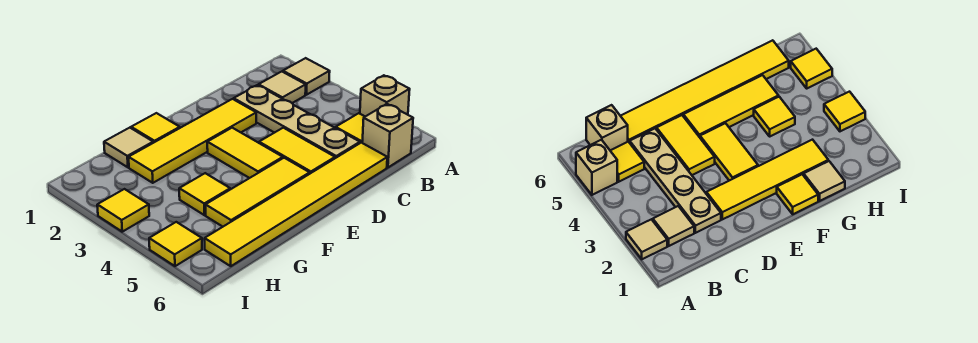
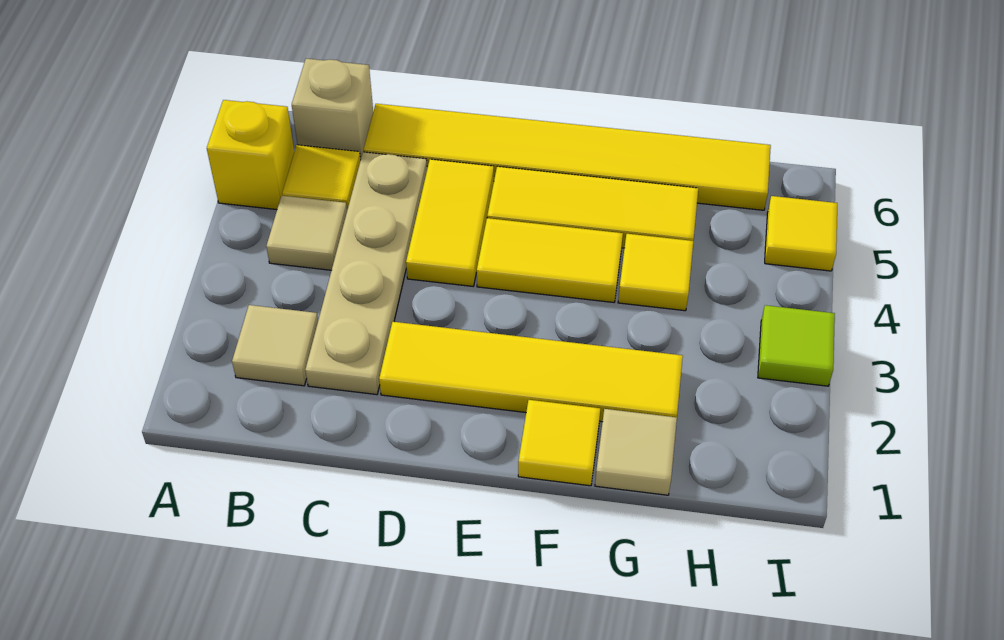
tan tile A2 level 1 -> tan tile B4 level 1
tan brick A5 level 1 -> yellow brick A5 level 1
yellow tile E3:E4 level 1 -> yellow tile E4:F4 level 1
yellow tile I3 level 1 -> lime tile I3 level 1

